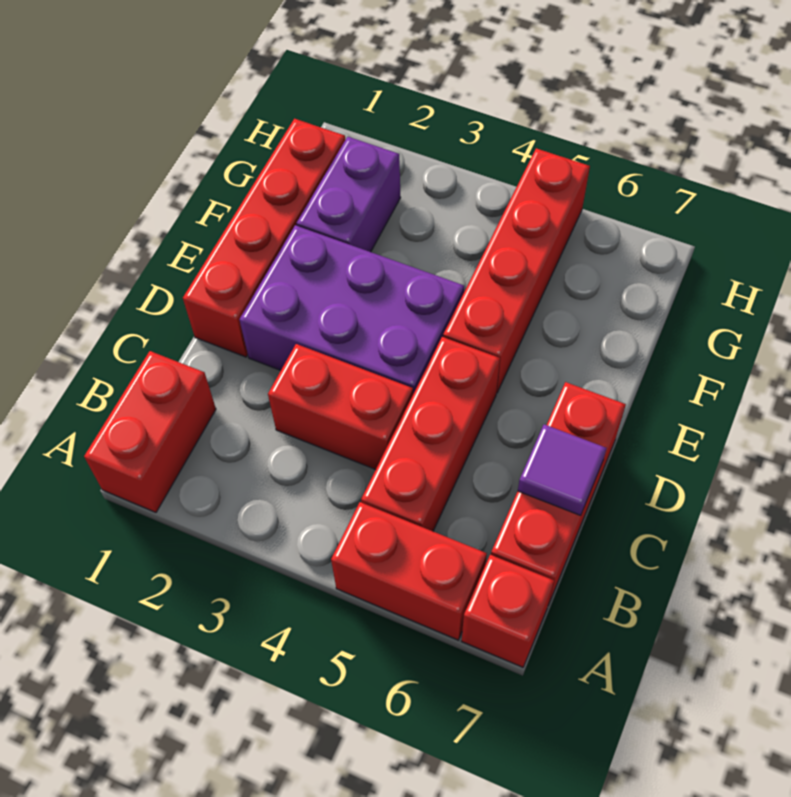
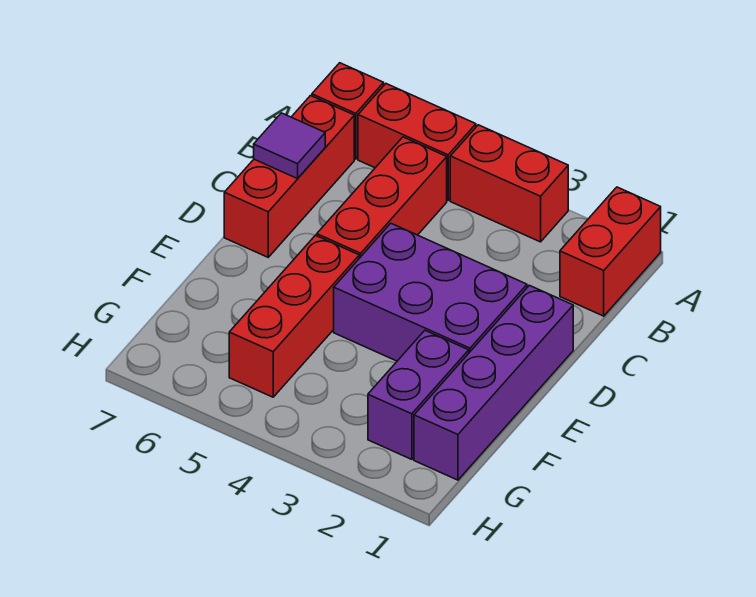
red brick C3:C4 level 1 -> red brick A3:A4 level 1
red brick D1:G1 level 1 -> purple brick D1:G1 level 1
red brick E5:H5 level 1 -> red brick E5:G5 level 1

